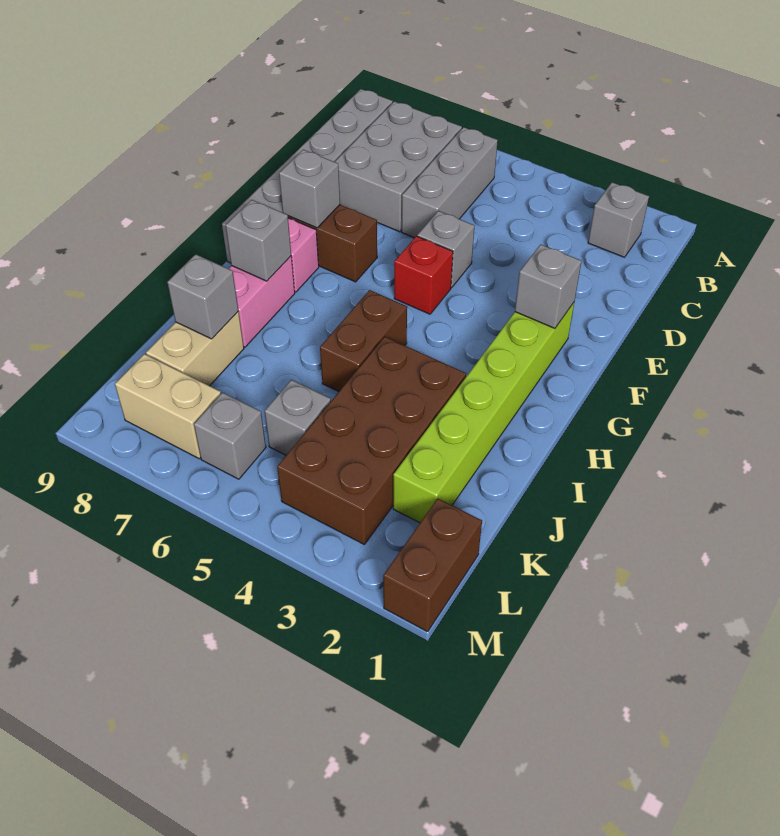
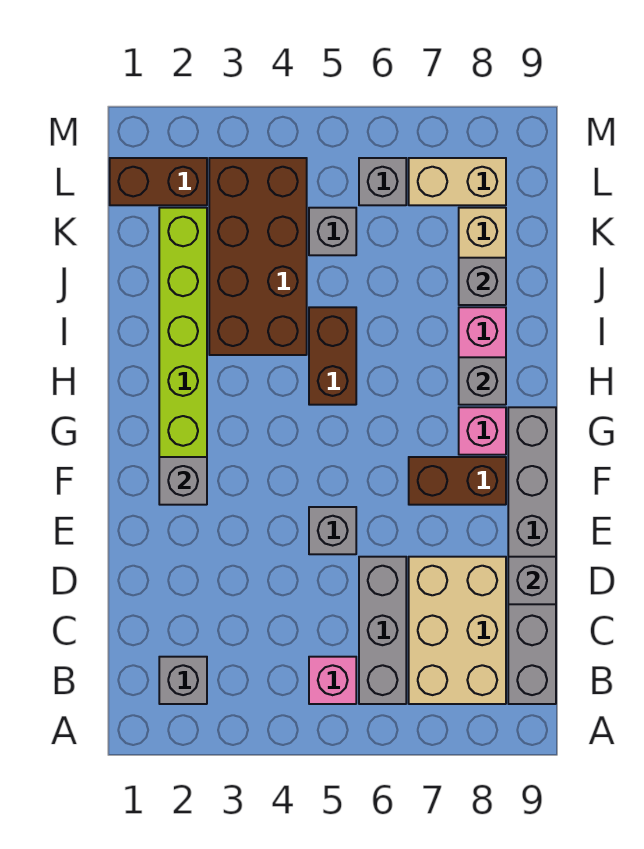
none -> pink brick B5 level 1
grey brick B7:D8 level 1 -> tan brick B7:D8 level 1
red brick F5 level 1 -> none
grey brick F8 level 2 -> grey brick D9 level 2
brown brick L1:M1 level 1 -> brown brick L1:L2 level 1

